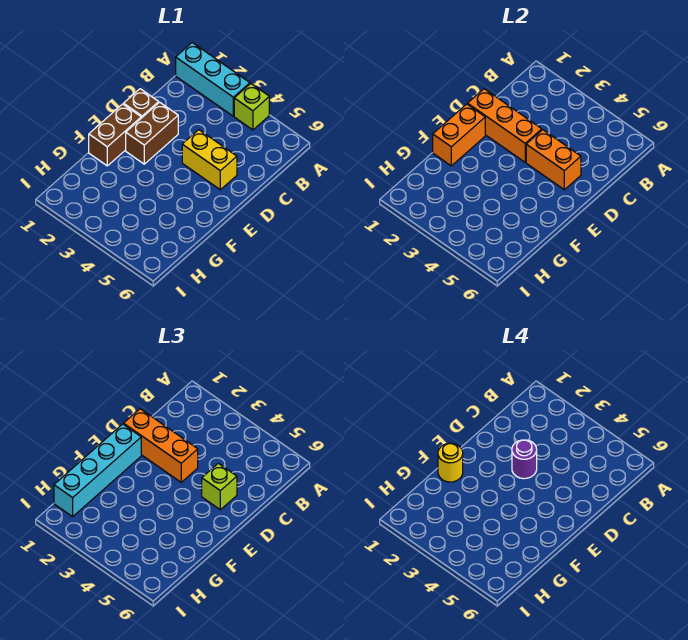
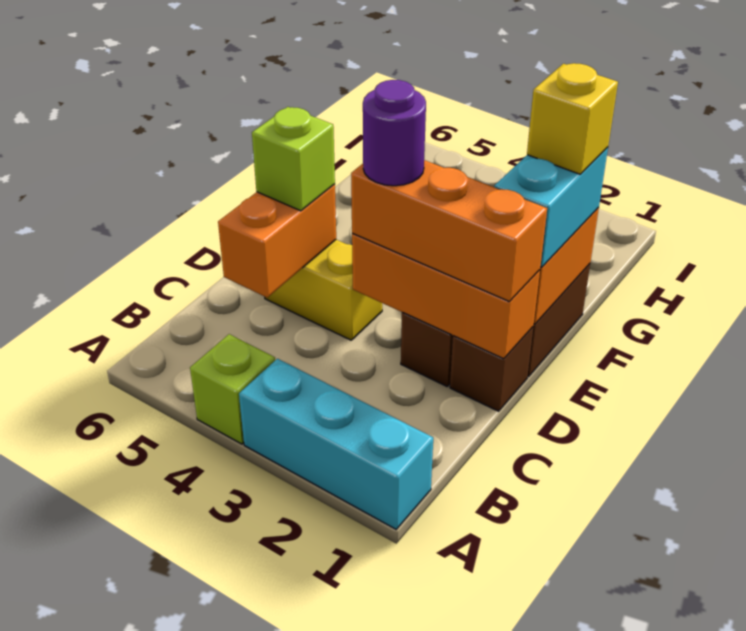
orange brick D4:D5 level 2 -> orange brick C5:D5 level 2
cyan brick E1:H1 level 3 -> cyan brick E1:F1 level 3
yellow round brick F1 level 4 -> yellow brick F1 level 4

